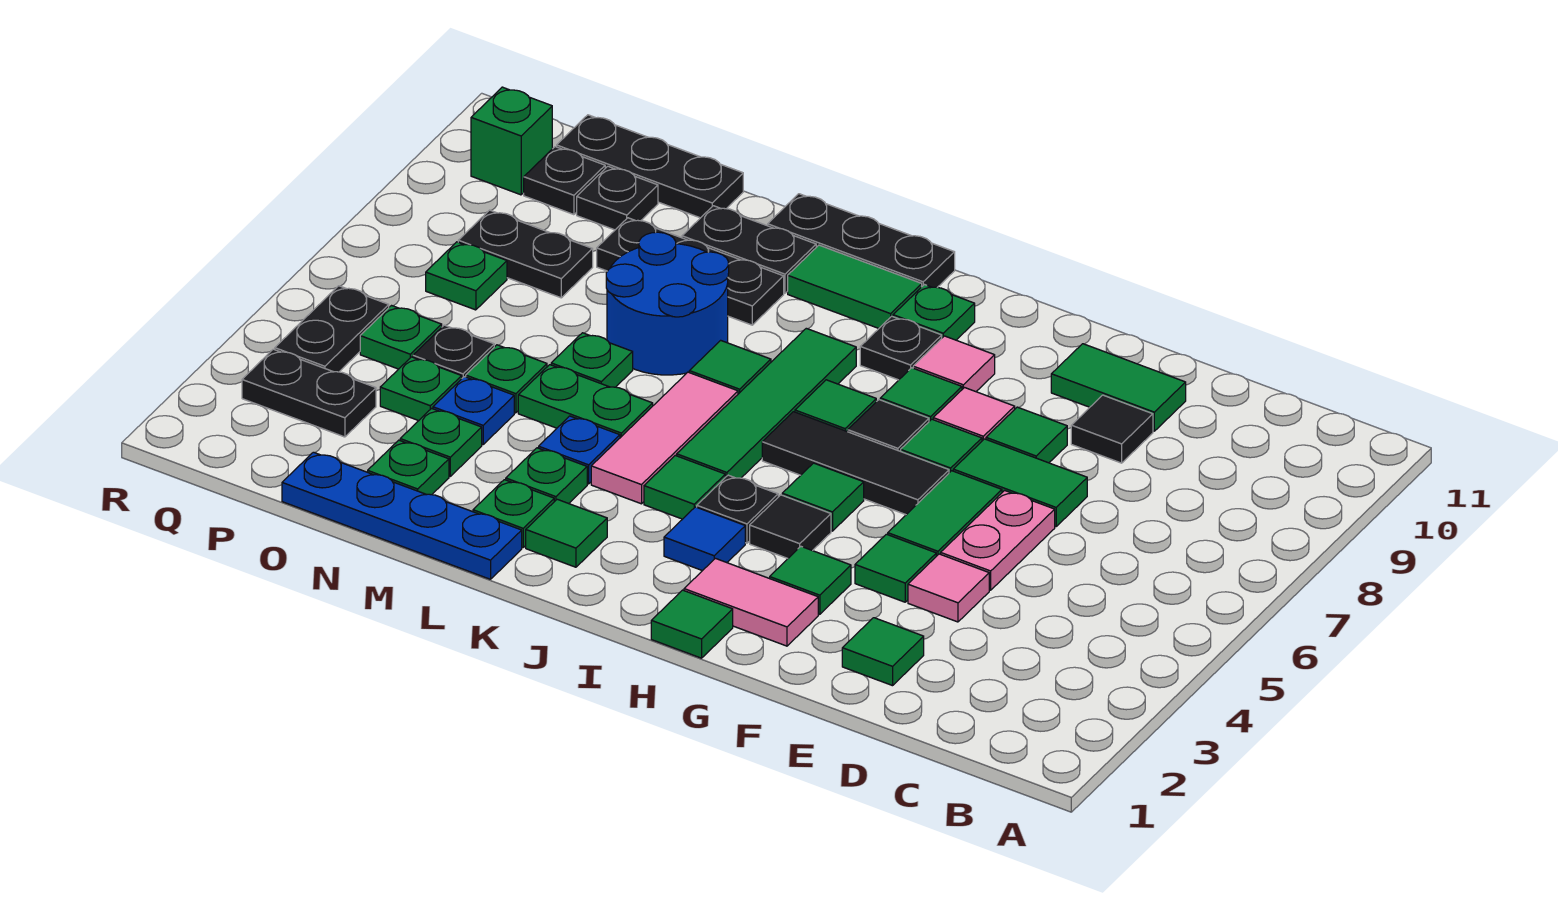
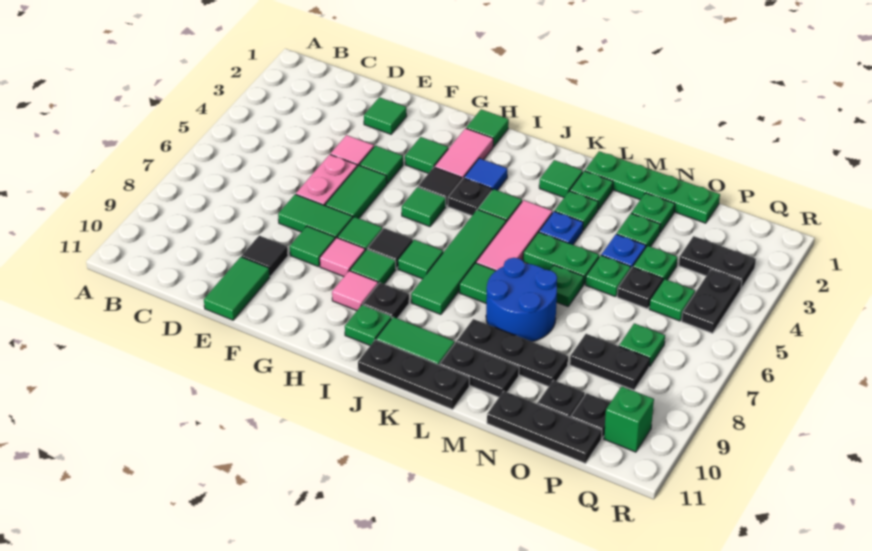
green tile E10:F10 level 1 -> green tile E10:E11 level 1
pink tile G2:H2 level 1 -> pink tile H2:H3 level 1
black tile G6:I6 level 1 -> none
blue plate L1:O1 level 1 -> green plate L1:O1 level 1

